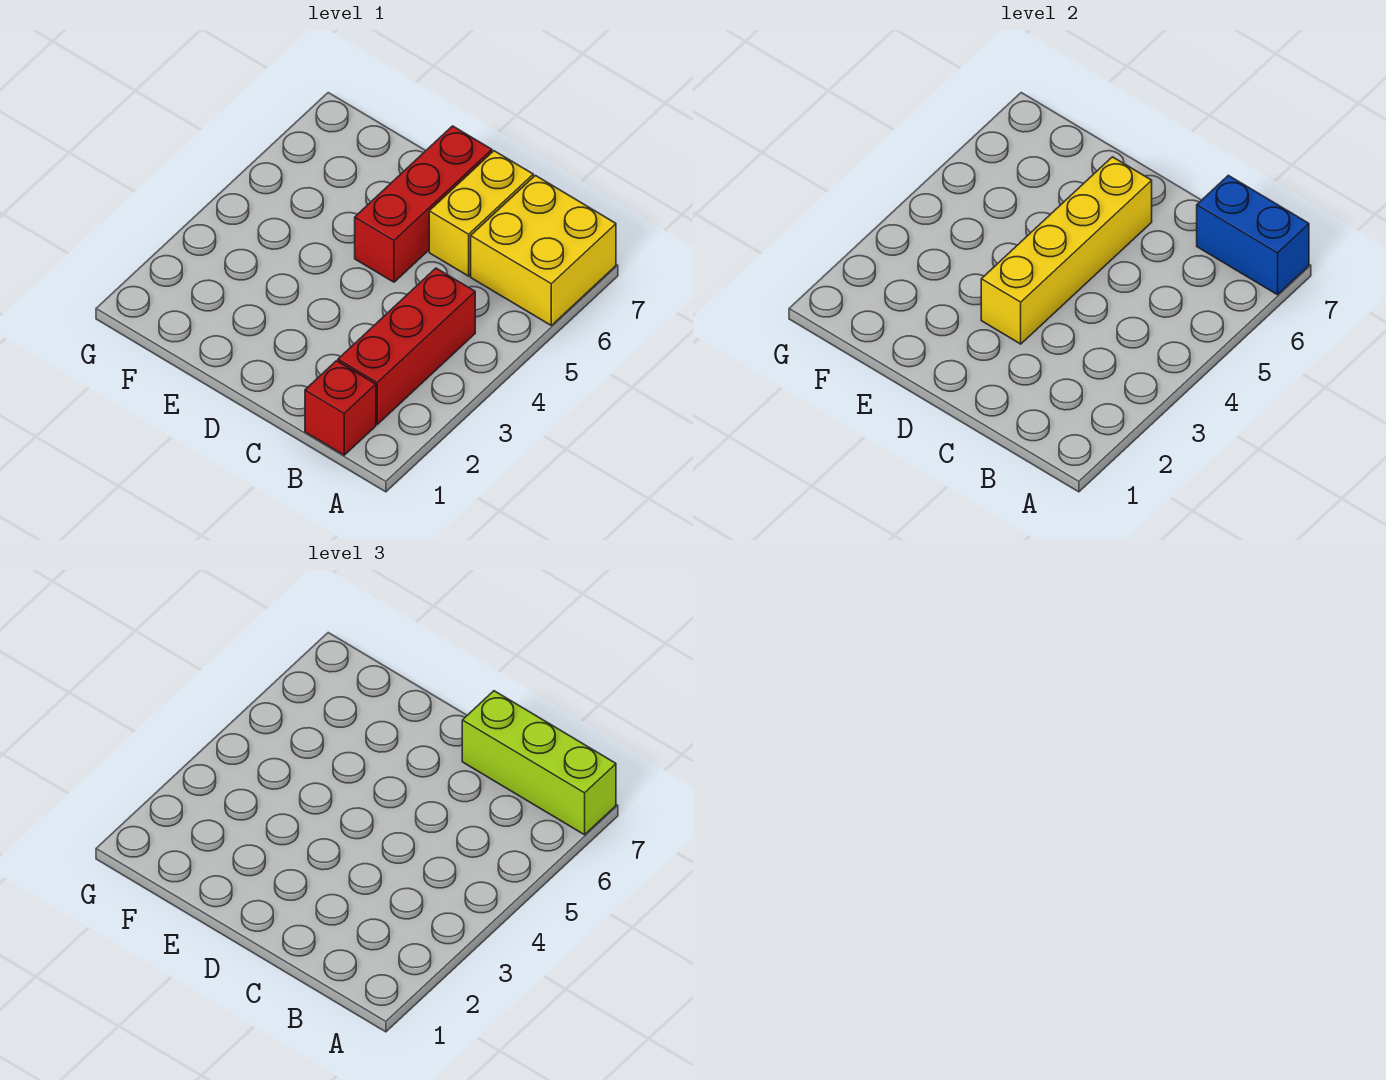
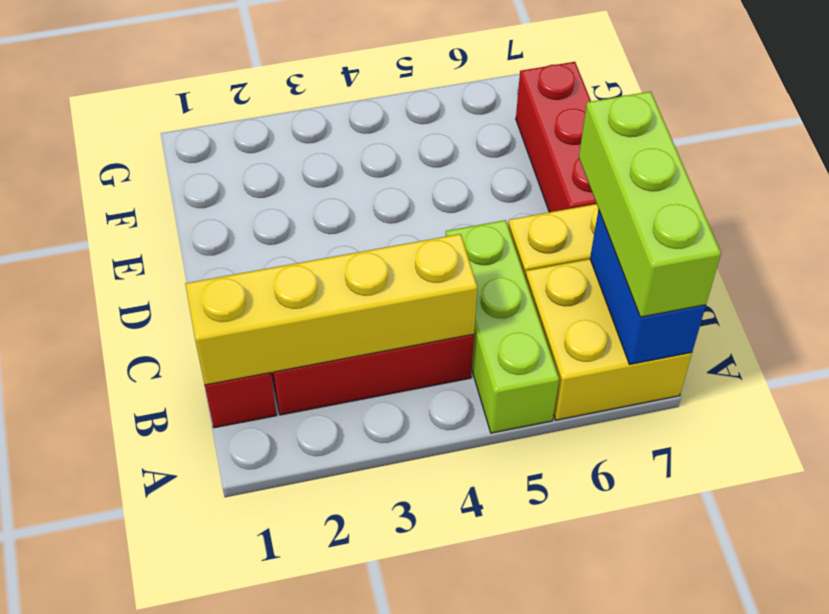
none -> lime brick A5:C5 level 1
yellow brick D3:D6 level 2 -> yellow brick B1:B4 level 2
red brick D5:D7 level 1 -> red brick D7:F7 level 1

